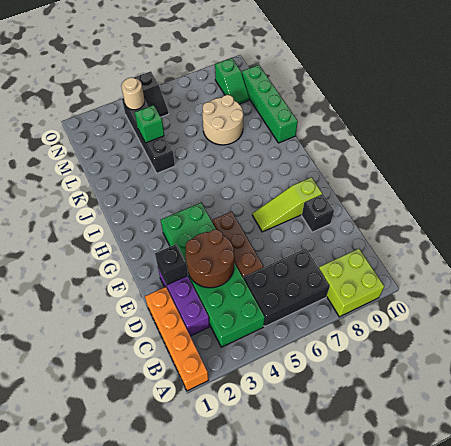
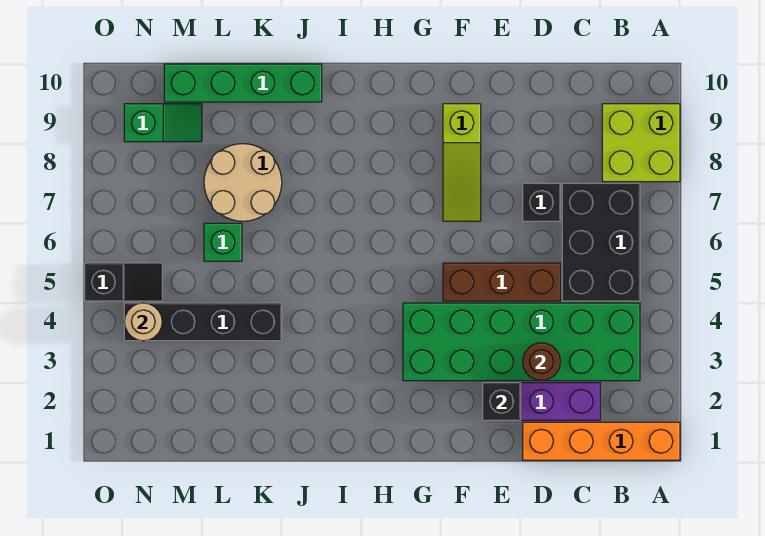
brown round brick D3:E4 level 2 -> brown round brick D3 level 2
black brick E9 level 1 -> black brick D7 level 1
green brick L4 level 2 -> green brick L6 level 1

